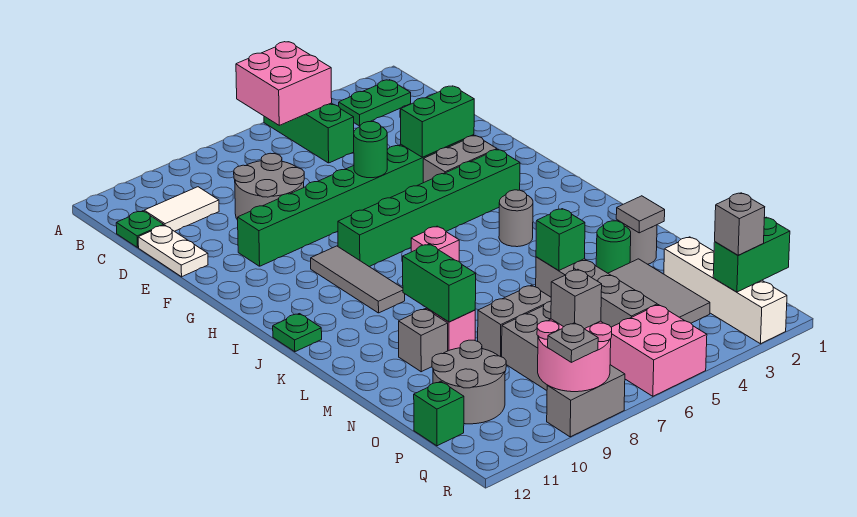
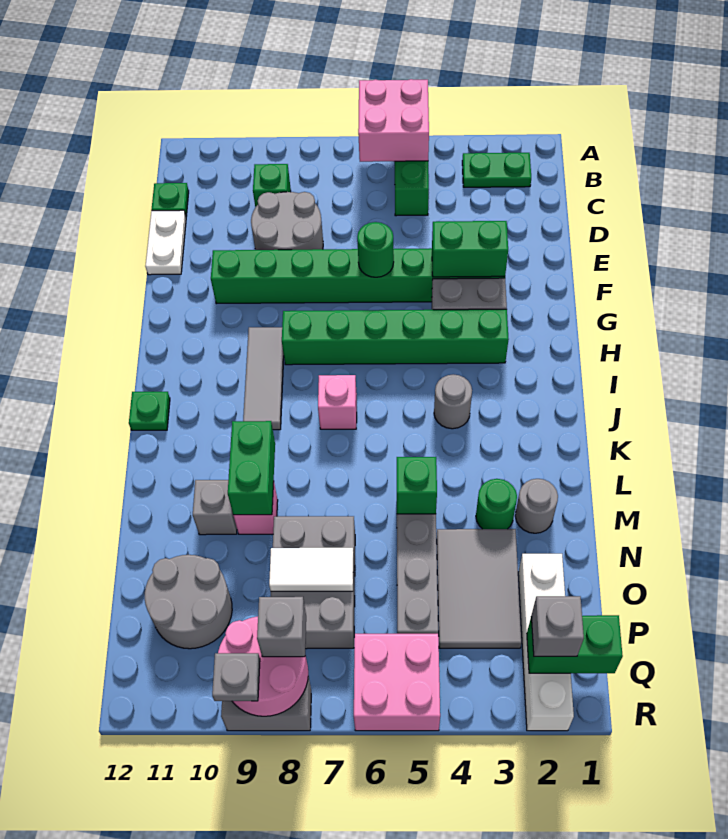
white tile C10:C11 level 1 -> white tile O7:O8 level 2
grey tile M2 level 2 -> none
green brick P12 level 1 -> green brick C9 level 1

